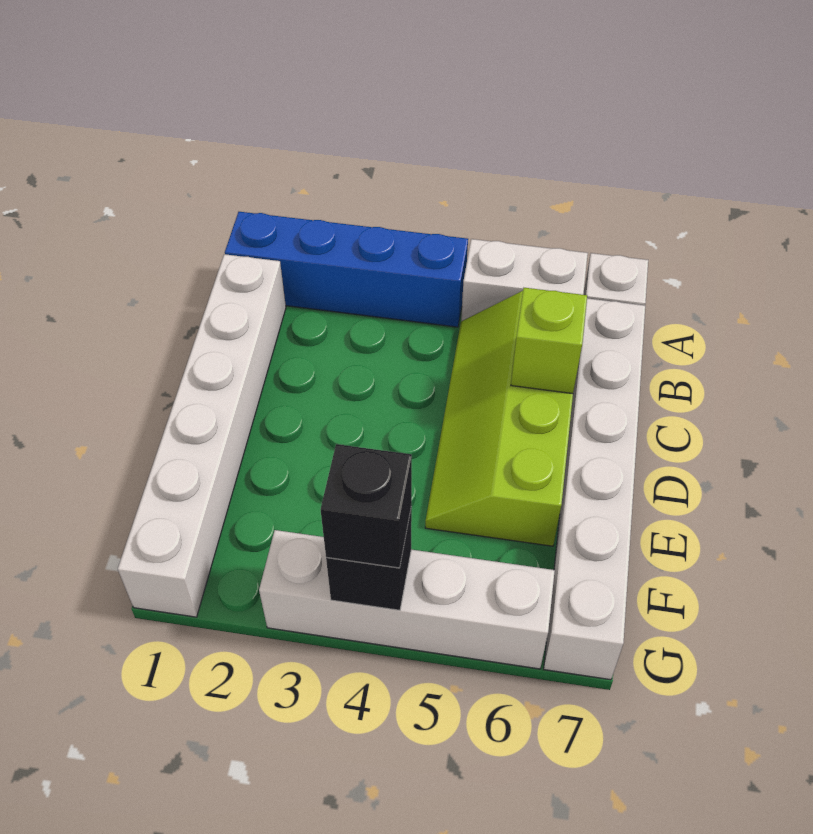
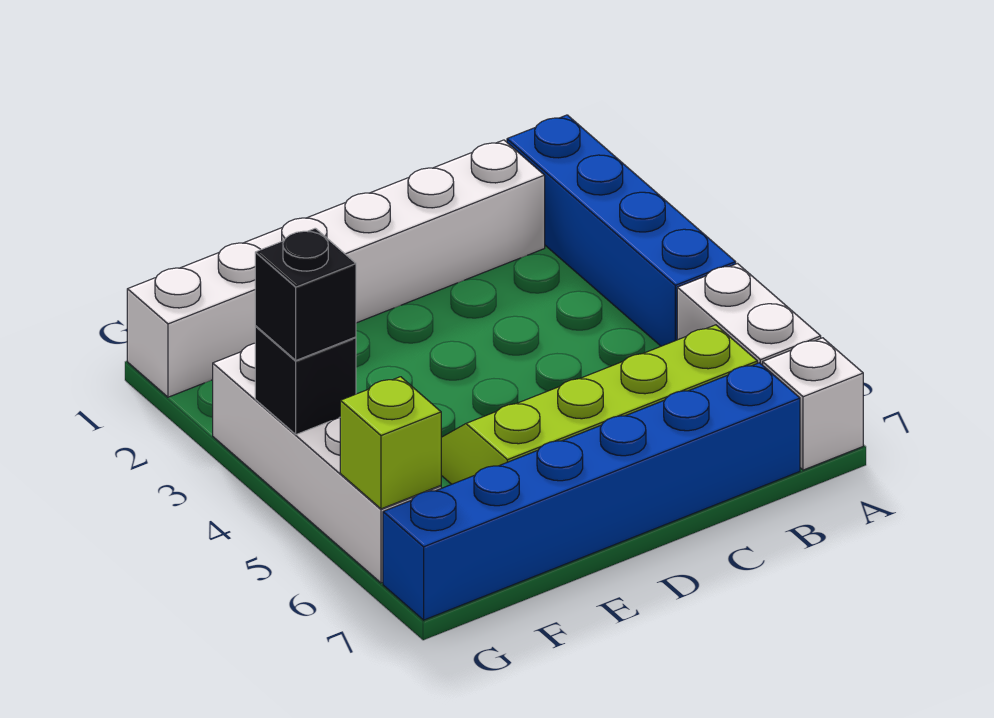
white brick B7:G7 level 1 -> blue brick B7:G7 level 1
lime brick C6 level 2 -> lime brick G6 level 2

